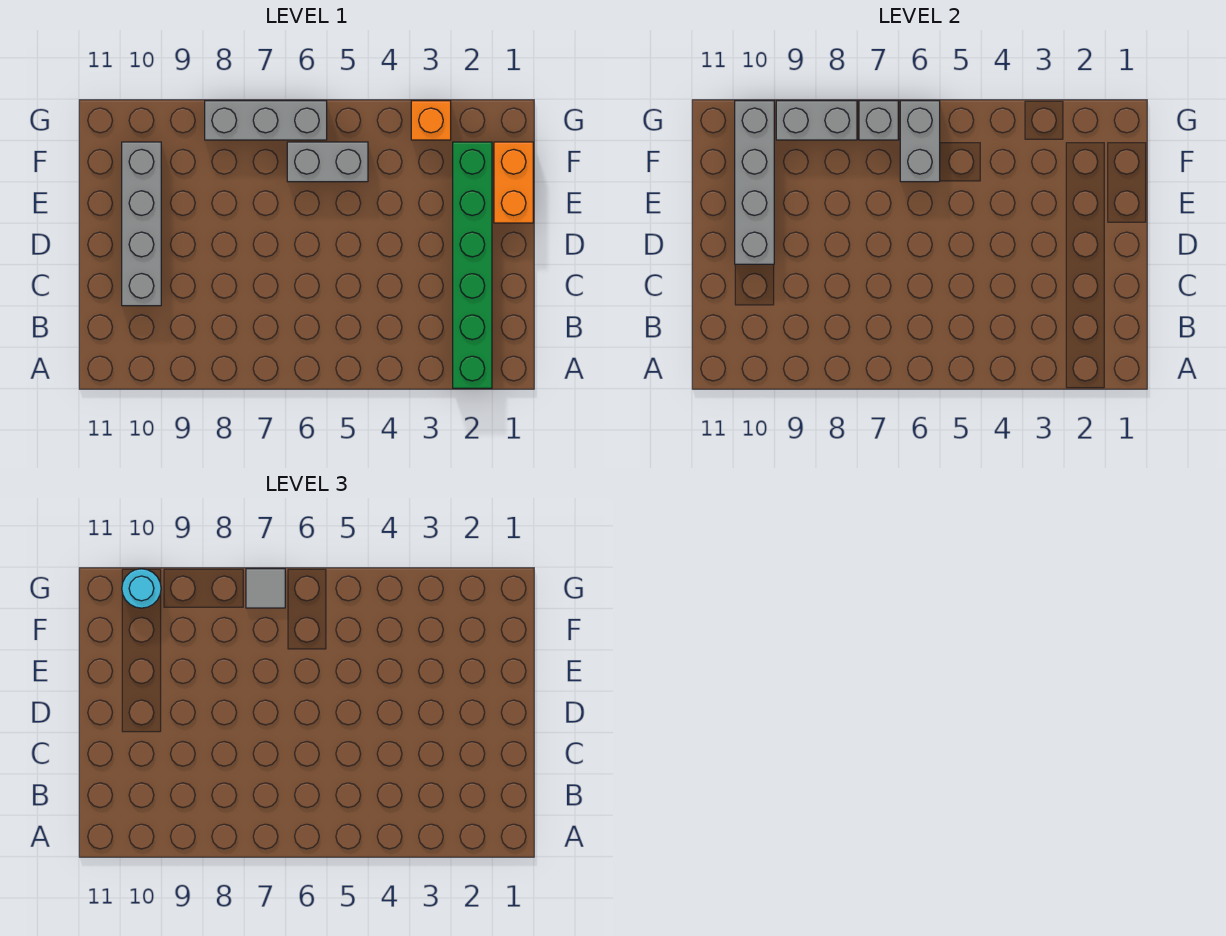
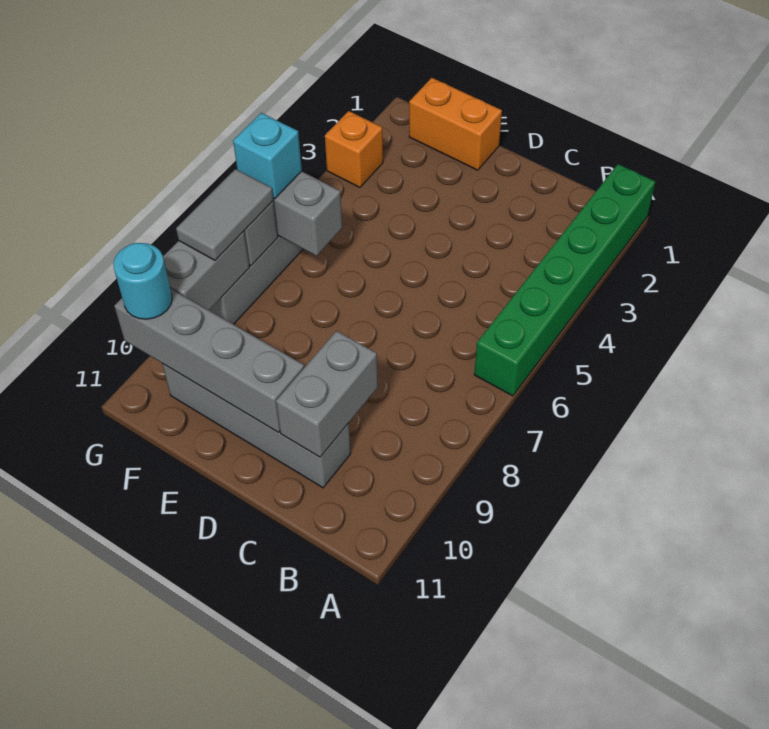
green brick A2:F2 level 1 -> green brick A1:A6 level 1
grey brick F5:F6 level 1 -> grey brick C9:C10 level 2
none -> cyan brick G6 level 3
grey tile G7 level 3 -> grey tile G7:G8 level 3

